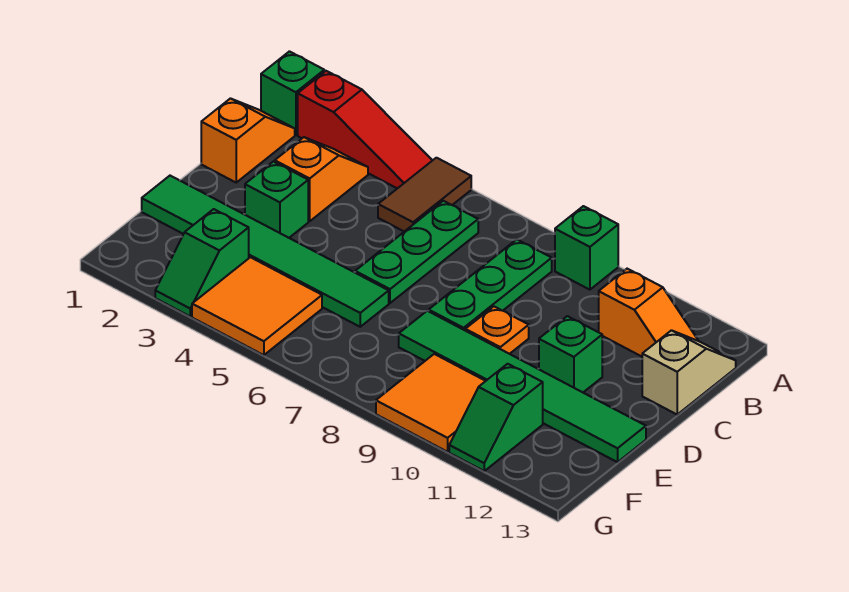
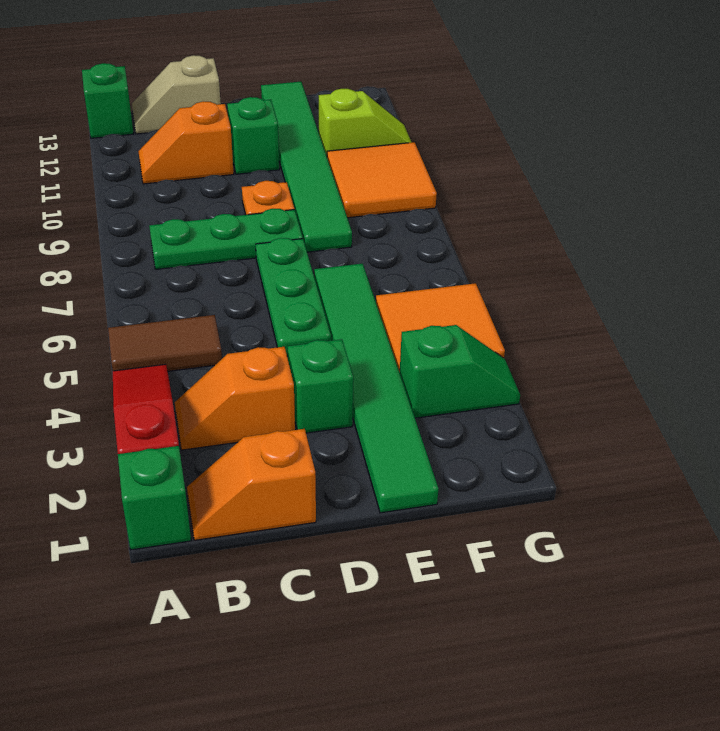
green brick A9 level 1 -> green brick A13 level 1
green plate B6:D6 level 1 -> green plate D5:D7 level 1
orange slope B11:B12 level 1 top 11 -> orange slope B11:C11 level 1 top C
green slope F11:G11 level 1 top F -> lime slope F11:G11 level 1 top F

